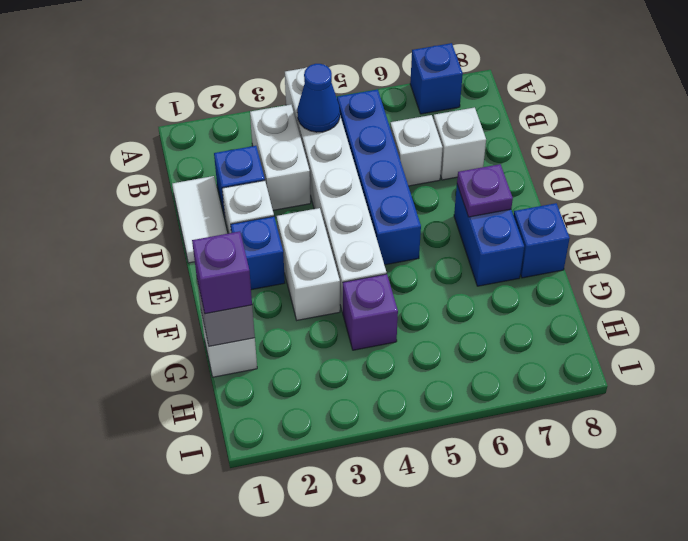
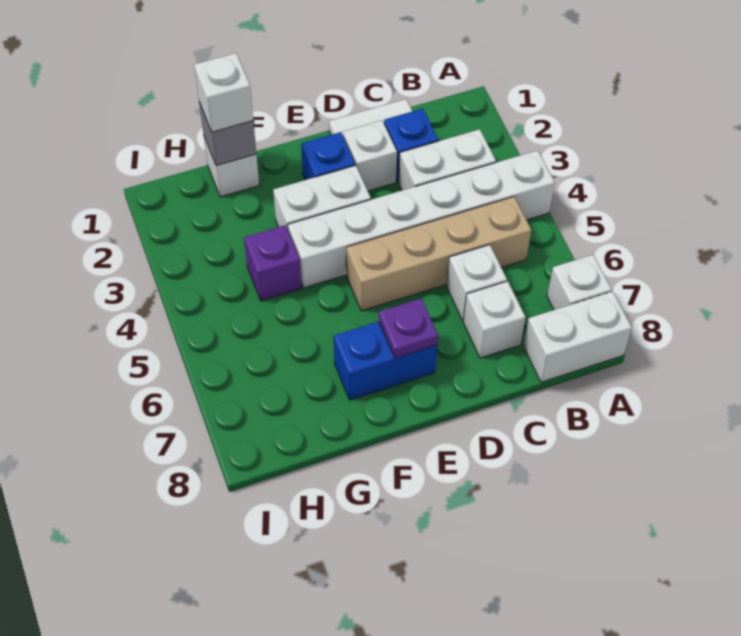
blue brick A7 level 1 -> white brick A7 level 1
none -> white brick A8:B8 level 1
blue cone B4 level 2 -> none
blue brick B5:E5 level 1 -> tan brick B5:E5 level 1
blue brick F8 level 1 -> none
purple brick G1 level 3 -> white brick G1 level 3

